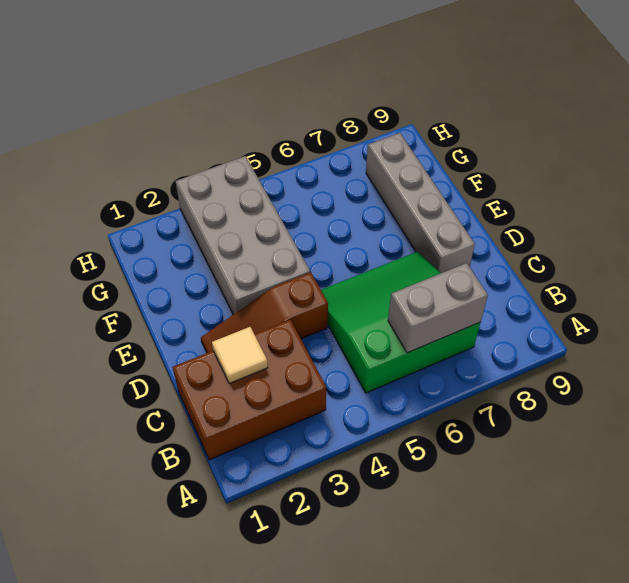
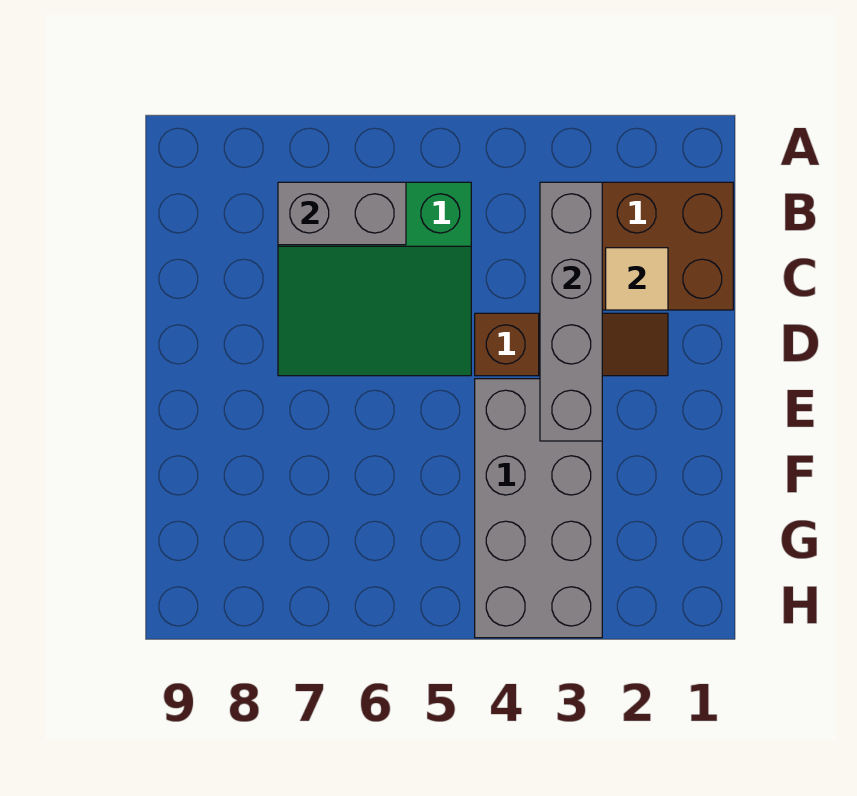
grey brick D8:G8 level 1 -> grey brick B3:E3 level 2

